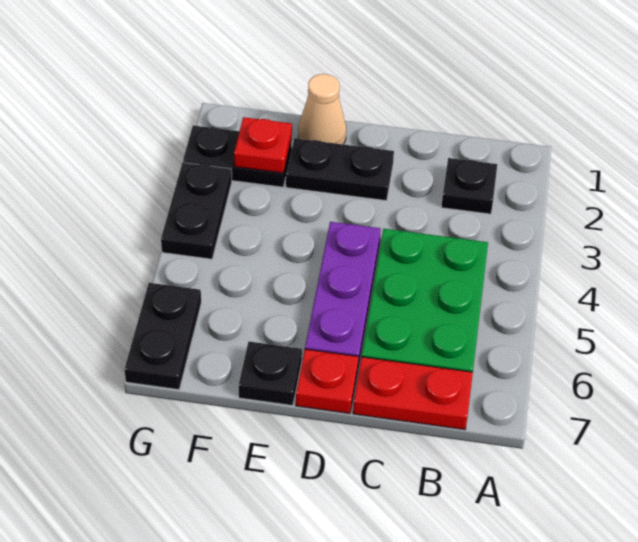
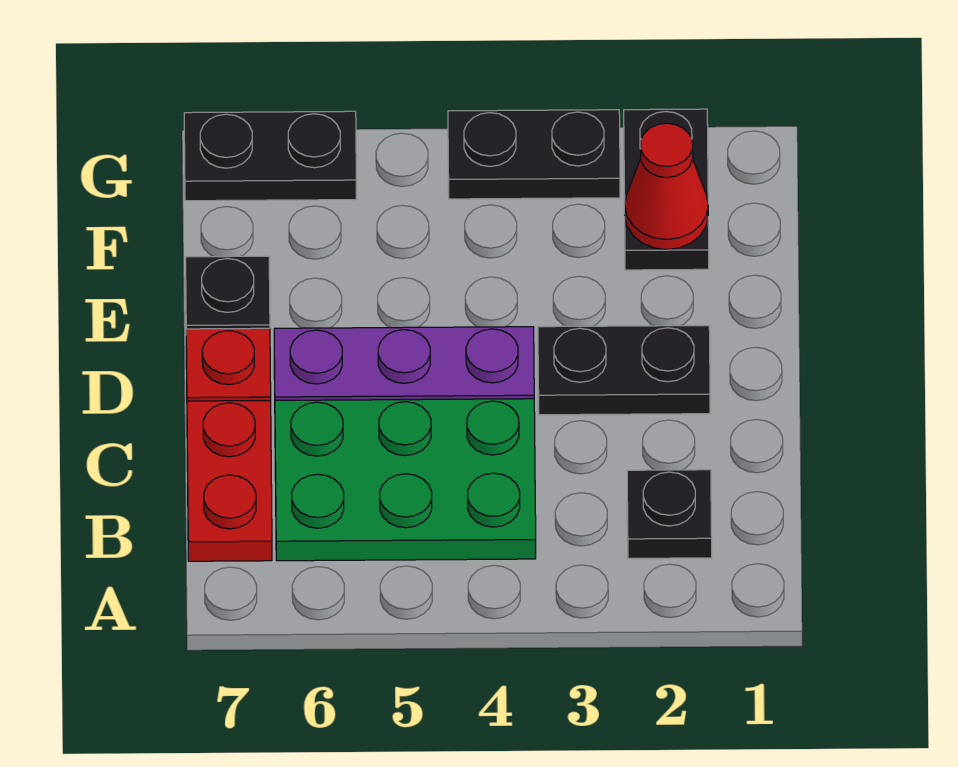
black plate D2:E2 level 1 -> black plate D2:D3 level 1
tan cone E1 level 1 -> none
red plate F2 level 2 -> red cone F2 level 2

